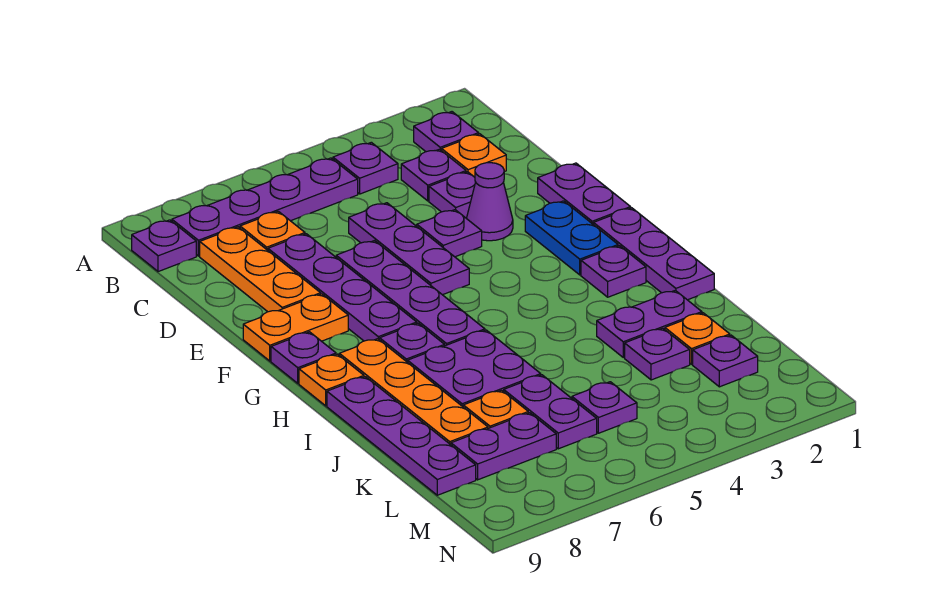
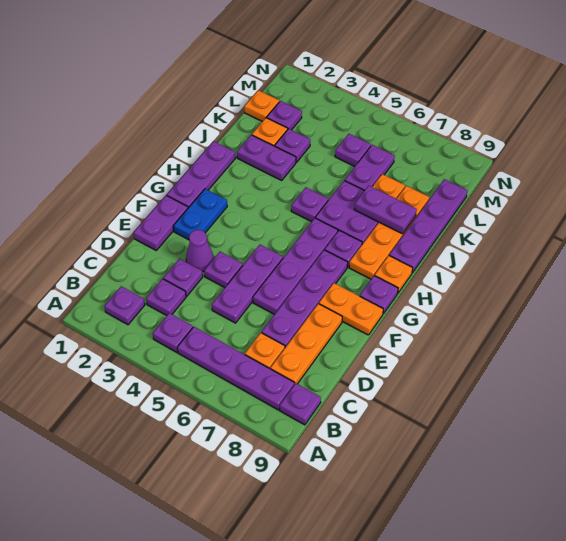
orange plate C2 level 1 -> orange plate L1 level 1
purple plate H2 level 1 -> purple plate I5 level 1
purple plate L7:L8 level 1 -> purple plate J7:J8 level 2

